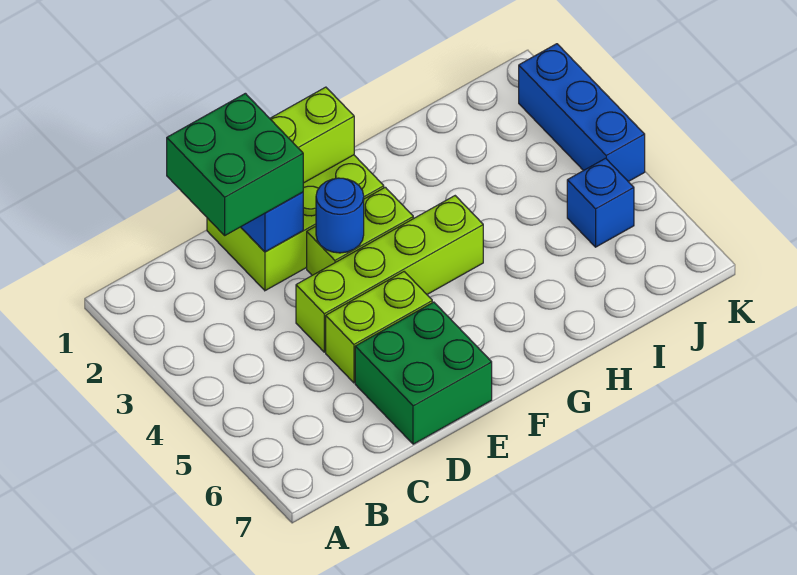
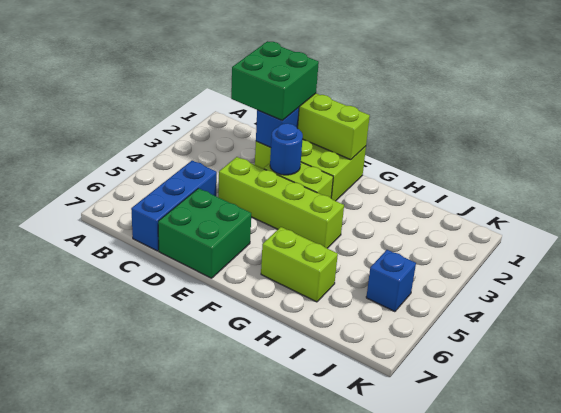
lime brick D5:E5 level 1 -> lime brick G6:H6 level 1
blue brick K2:K4 level 1 -> blue brick C5:C7 level 1

